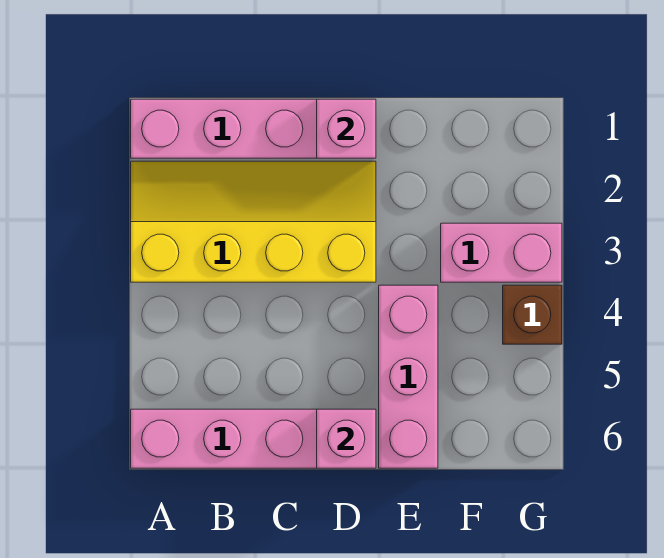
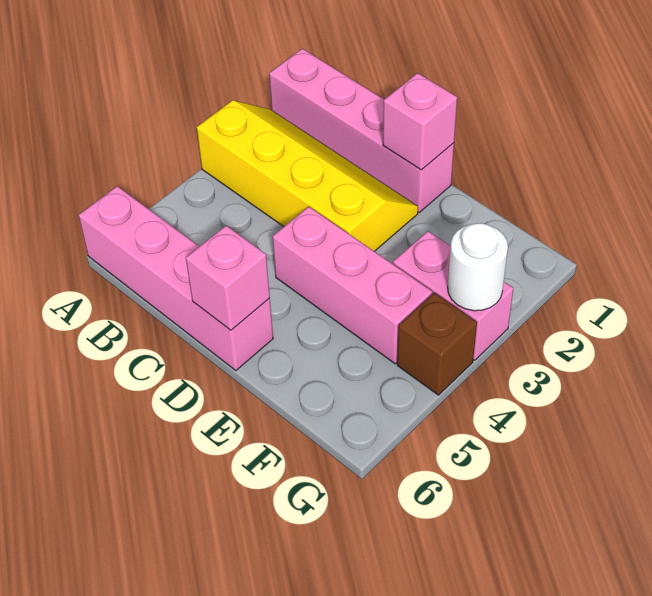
pink brick E4:E6 level 1 -> pink brick D4:F4 level 1
none -> white round brick G3 level 2

